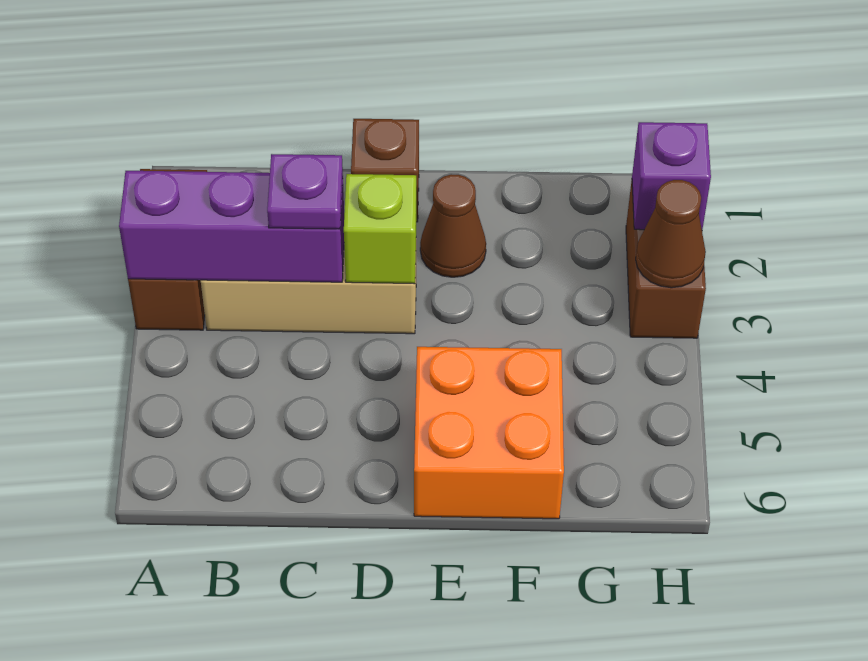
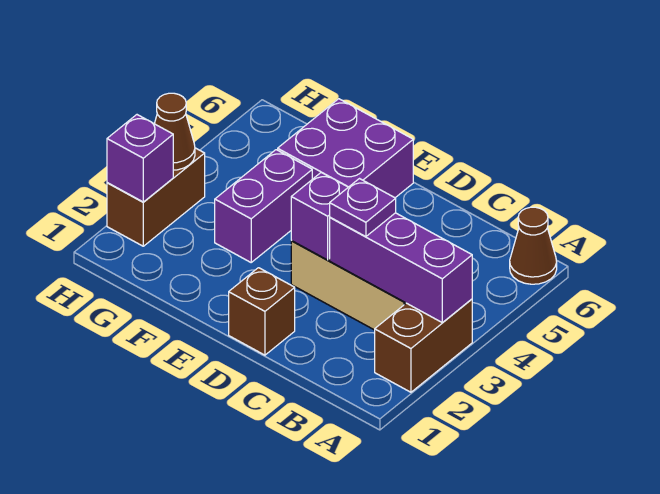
lime brick D3 level 2 -> purple brick D3 level 2
brown cone E2 level 1 -> brown cone A6 level 1
orange brick E5:F6 level 1 -> purple brick E5:F6 level 1
none -> purple brick F3:F4 level 1

